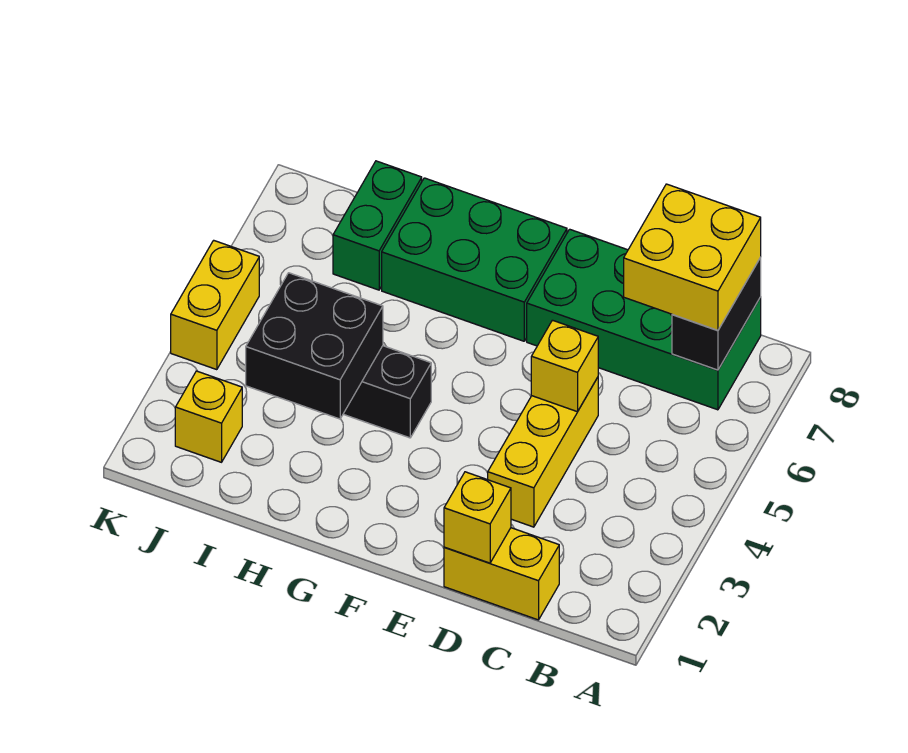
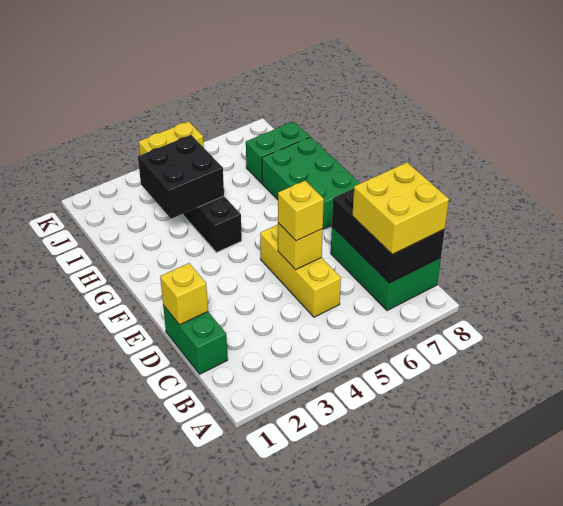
green brick B7:E8 level 1 -> green brick B7:D8 level 1
black brick B7:B8 level 2 -> black brick B7:D8 level 2
yellow brick C1:D1 level 1 -> green brick C1:D1 level 1
yellow brick D3:D5 level 1 -> yellow brick C5:E5 level 1
yellow brick J2 level 1 -> yellow brick D5 level 3

